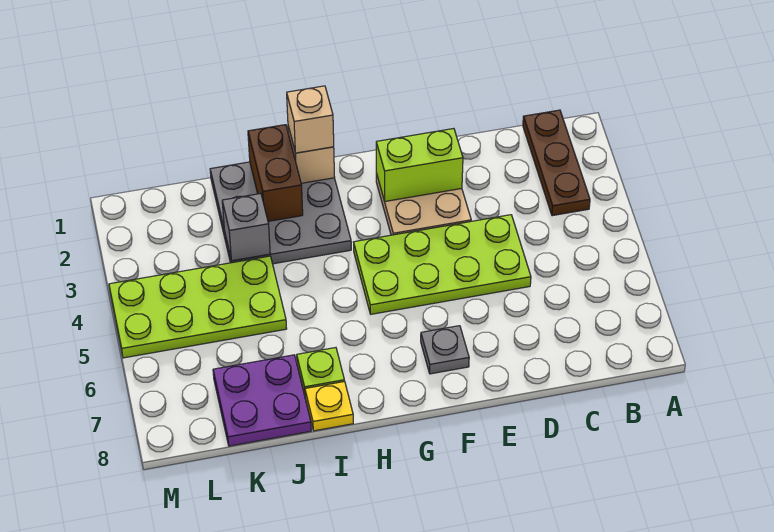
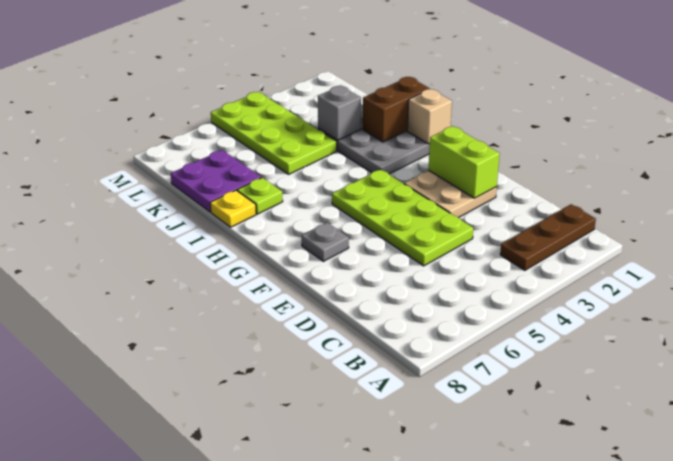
tan brick H1 level 3 -> none

